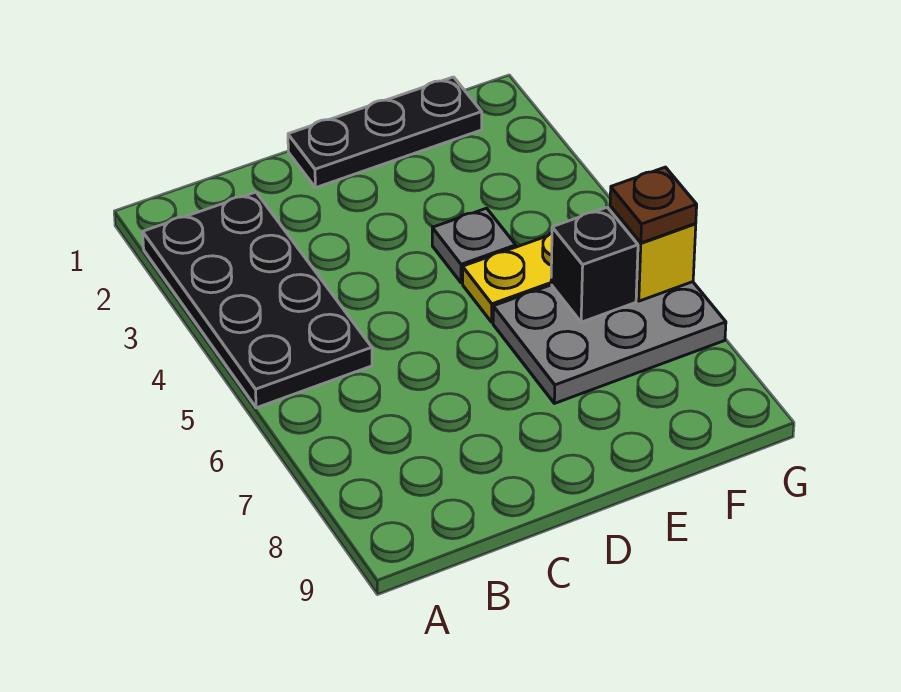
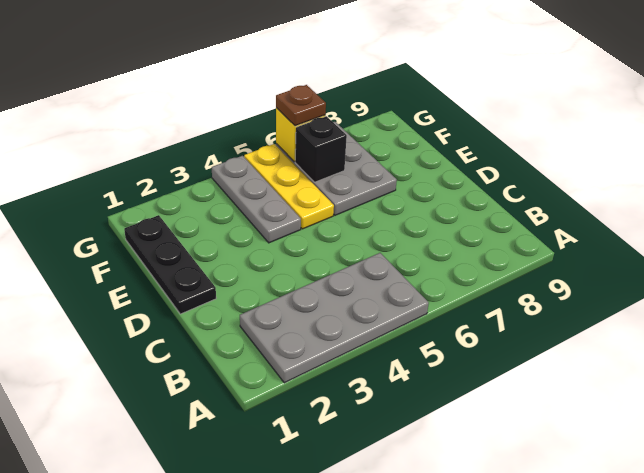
black plate A2:B5 level 1 -> grey plate A2:B5 level 1
grey plate E4 level 1 -> grey plate E4:G4 level 1

